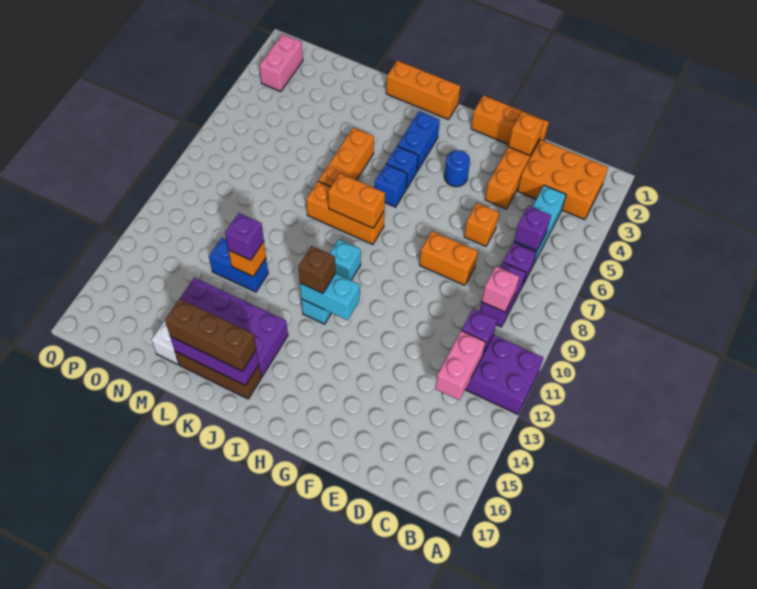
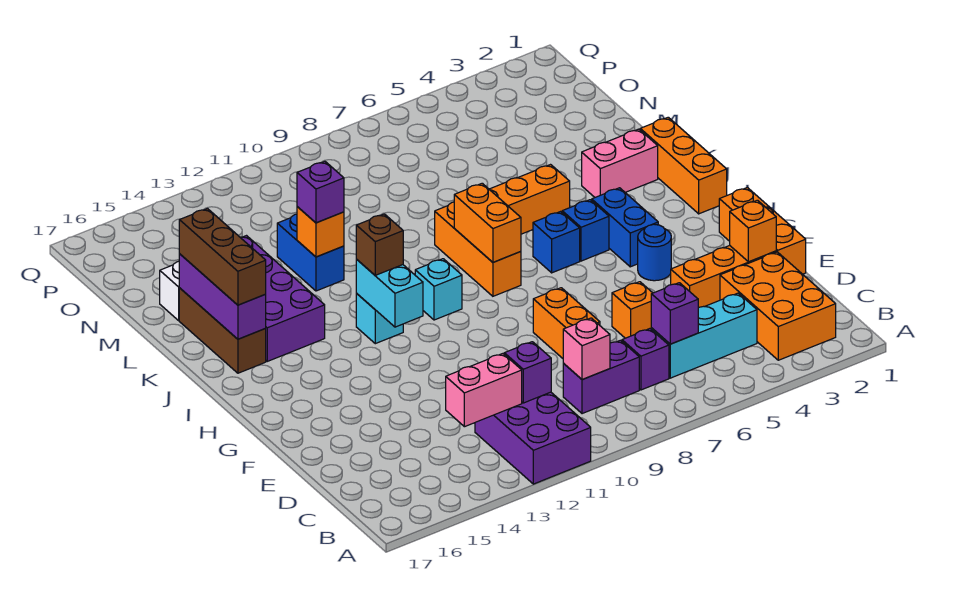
blue brick I3:I4 level 1 -> blue brick H4:I4 level 1
pink brick P2:P3 level 1 -> pink brick K2:K3 level 1

